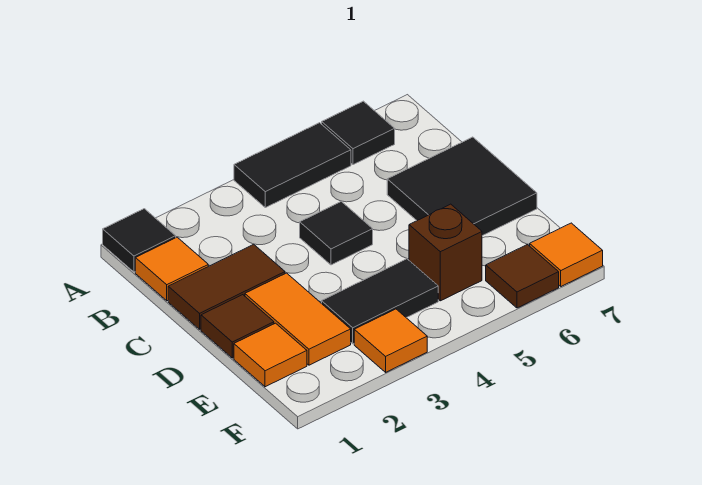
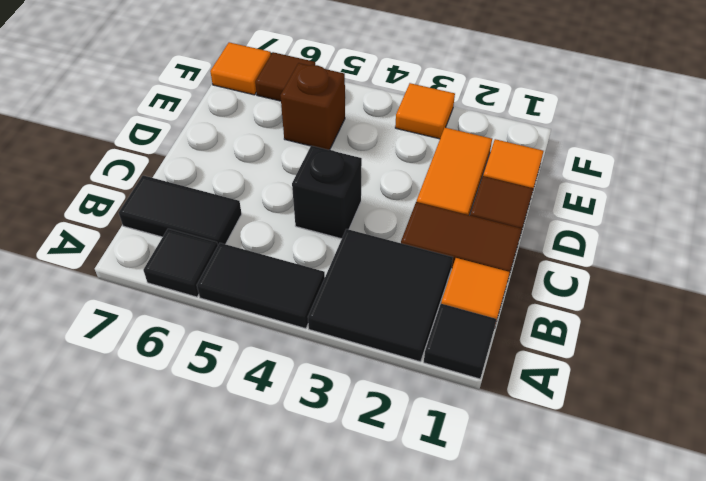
black tile C4 level 1 -> black brick C4 level 1
black tile C6:D7 level 1 -> black tile A2:B3 level 1
black tile E3:E4 level 1 -> black tile B6:B7 level 1

